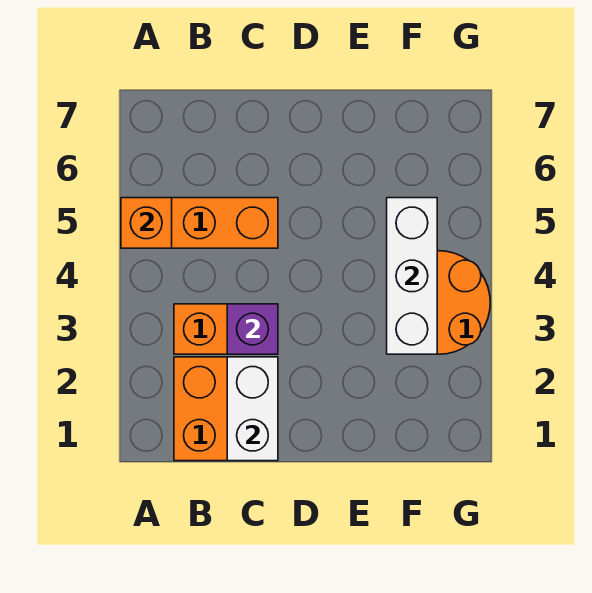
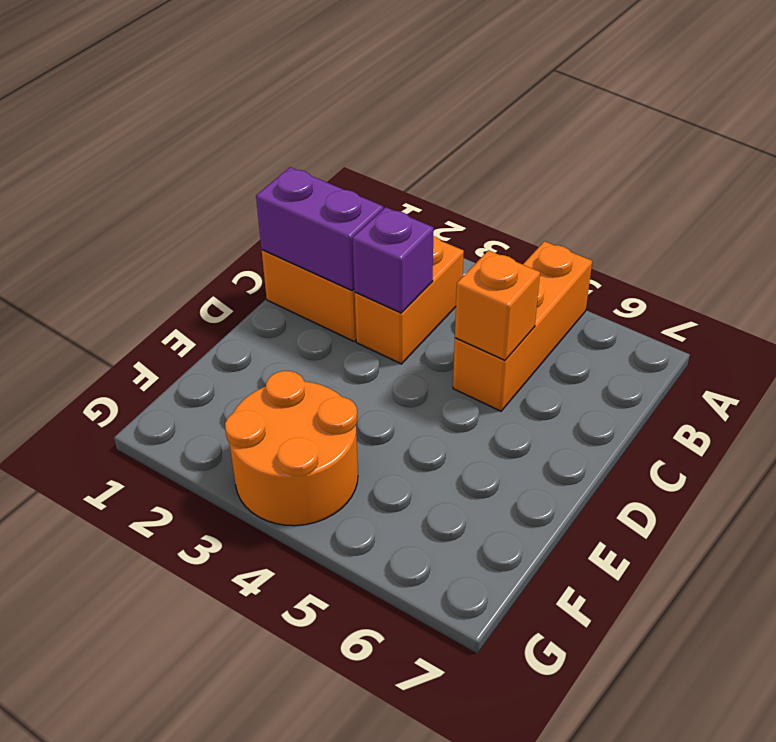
orange brick A5 level 2 -> orange brick C5 level 2
white brick C1:C2 level 2 -> purple brick C1:C2 level 2
white brick F3:F5 level 2 -> none

